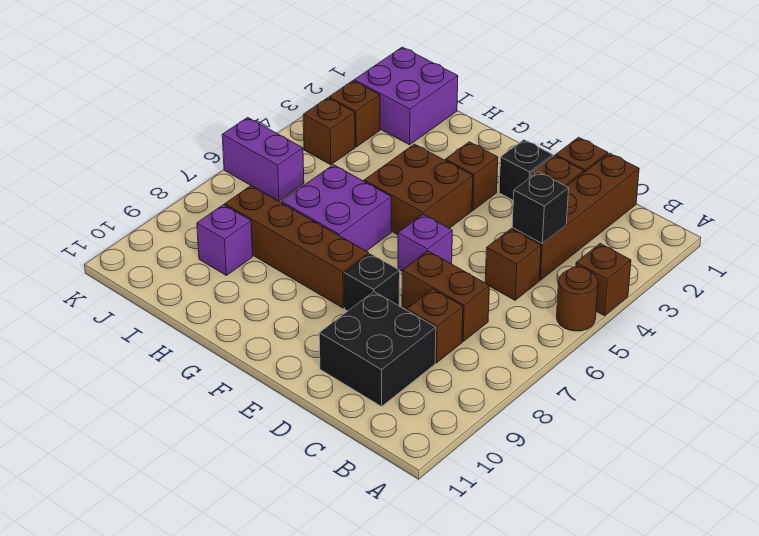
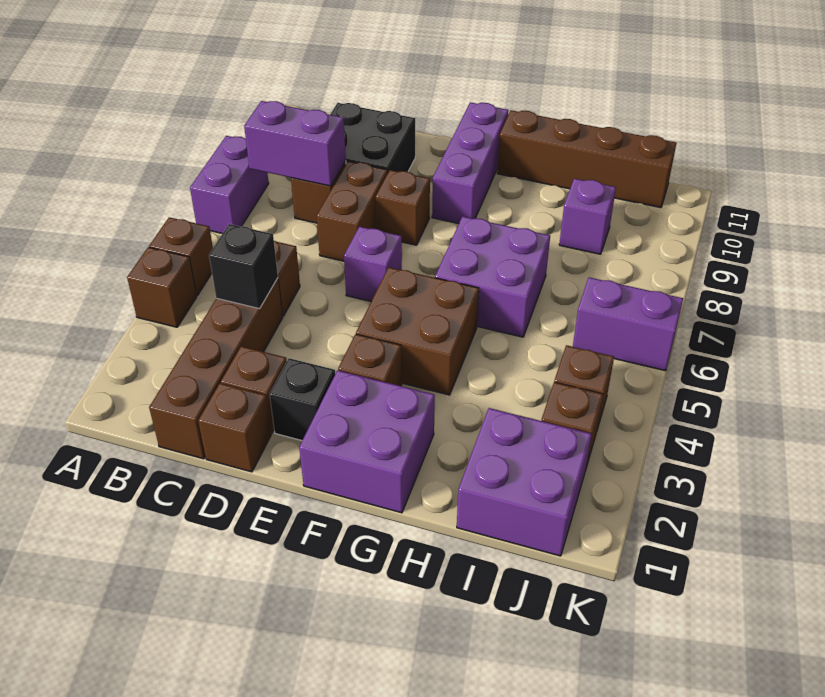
brown round brick A5 level 1 -> brown brick A5 level 1
none -> purple brick A7:A8 level 1
none -> purple brick B8:C8 level 2
brown brick C7:D7 level 1 -> brown brick D7:D8 level 1
black brick E8 level 1 -> brown brick E8 level 1
none -> purple brick F1:G2 level 1
brown brick F8:I8 level 1 -> brown brick G11:J11 level 1
none -> purple brick F9:F11 level 1

